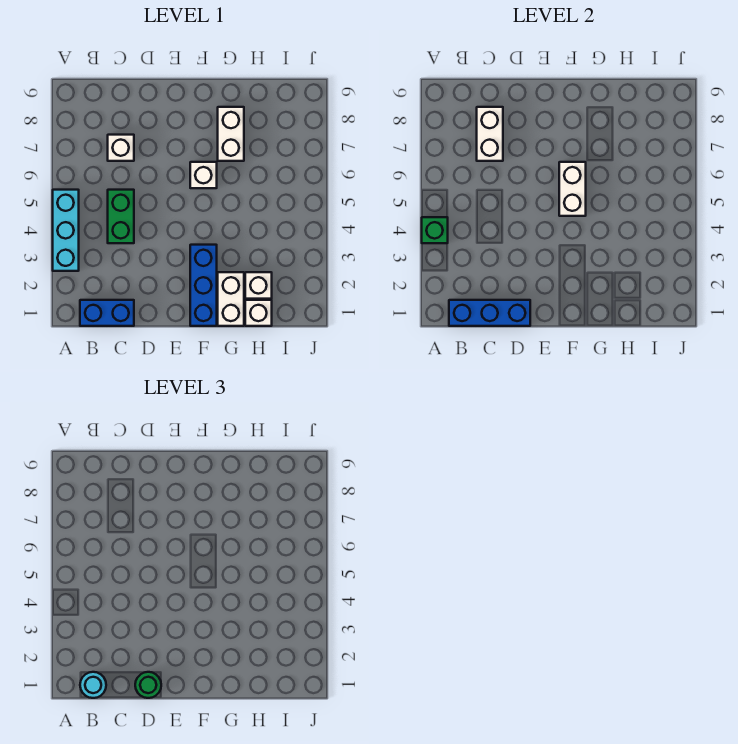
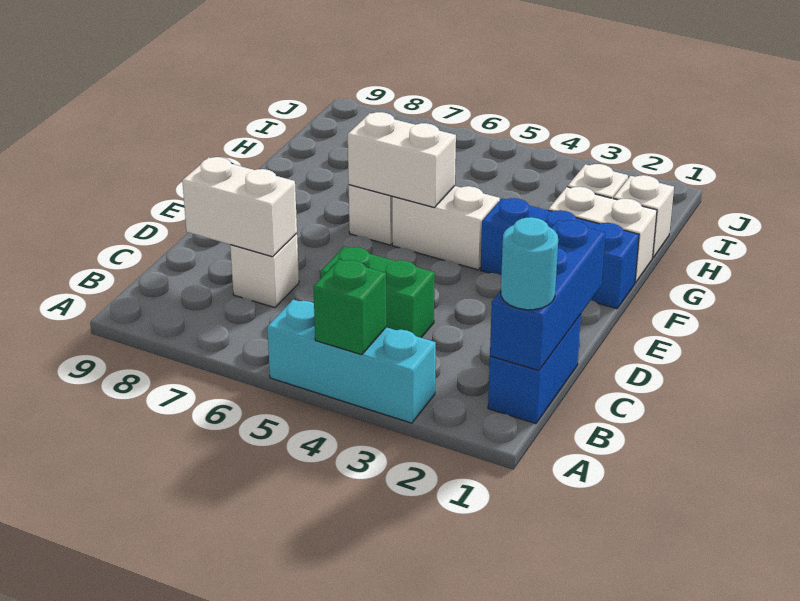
green round brick D1 level 3 -> none
white brick G7:G8 level 1 -> white brick F4:F5 level 1

